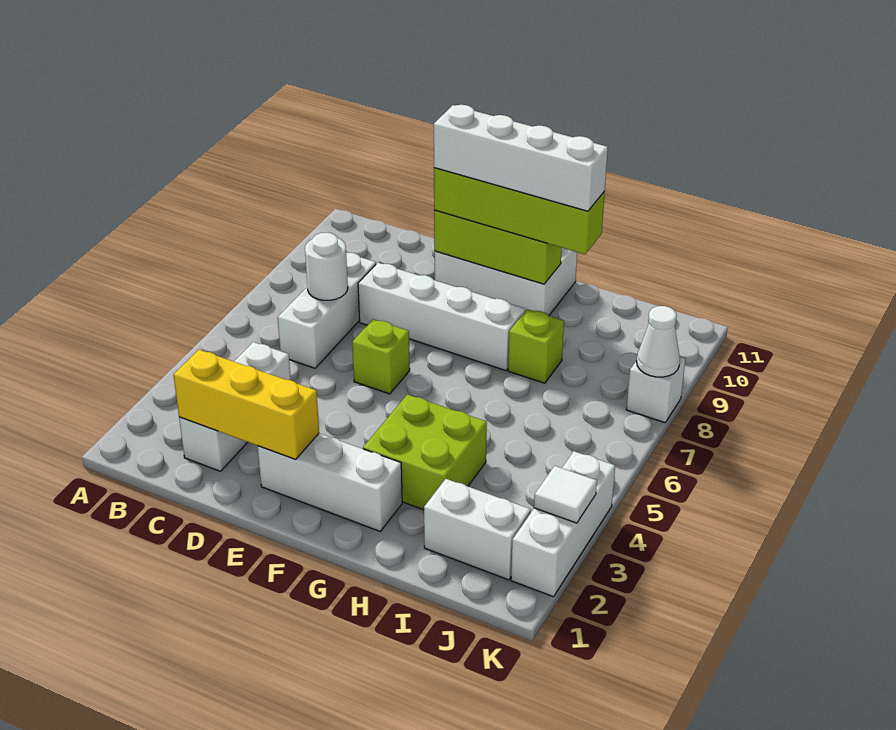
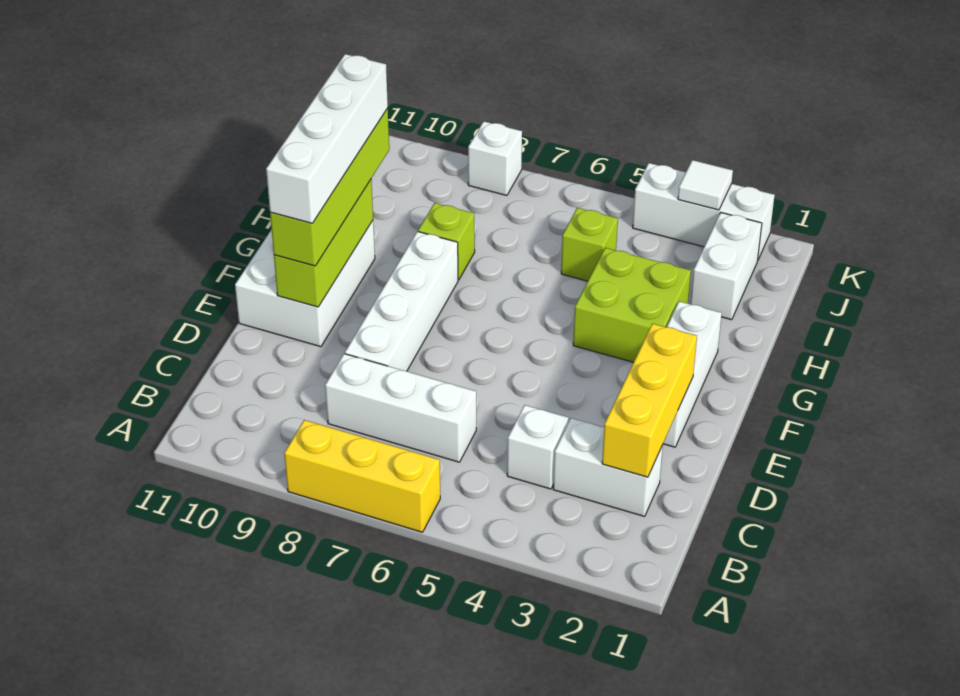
none -> yellow brick A6:A8 level 1
white round brick C7 level 2 -> none
lime brick E6 level 1 -> lime brick I5 level 1
white cone K8 level 2 -> none

